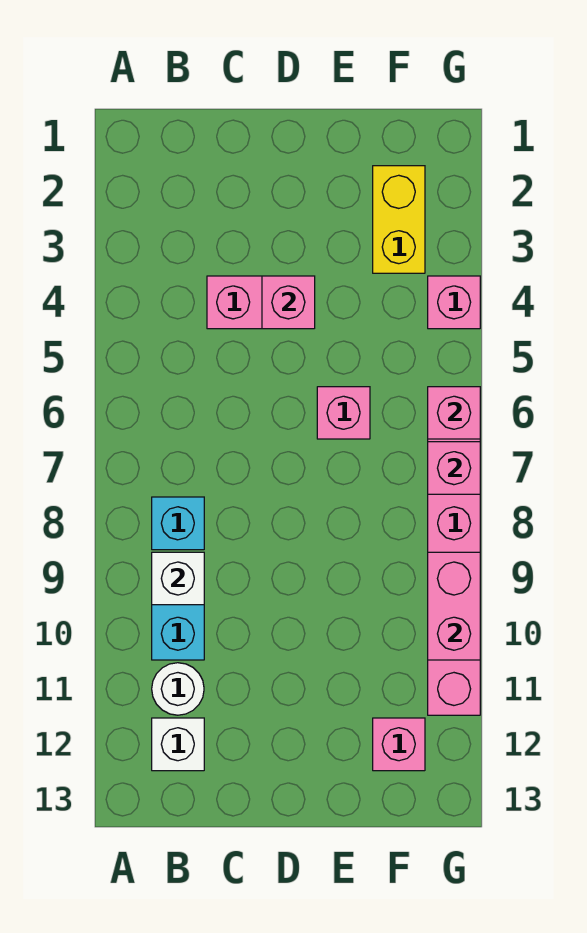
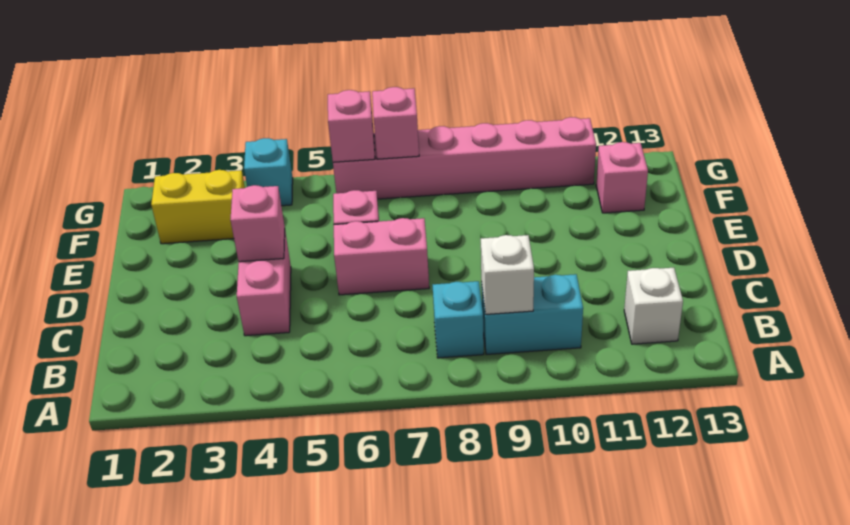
white round brick B11 level 1 -> none
pink brick G4 level 1 -> cyan brick G4 level 1
pink brick G9:G10 level 2 -> pink brick D6:D7 level 1

